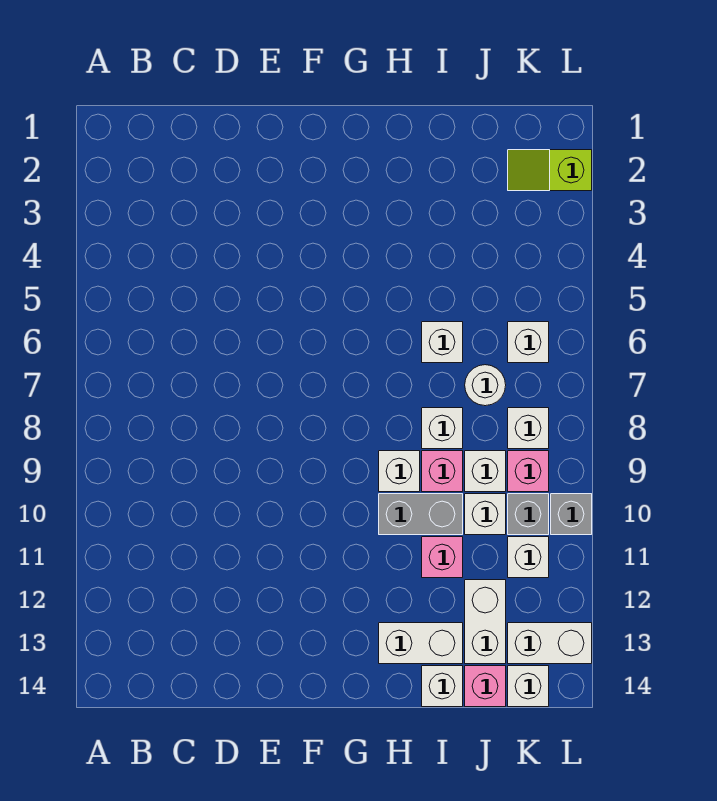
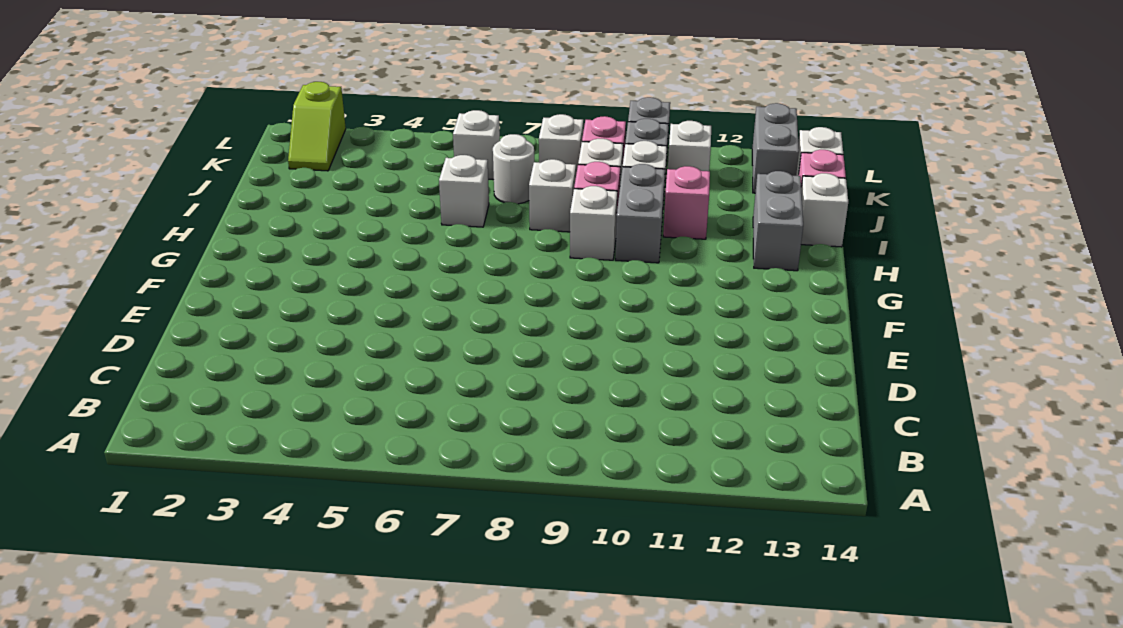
white brick H13:I13 level 1 -> grey brick H13:I13 level 1
white brick J12:J13 level 1 -> none
white brick K13:L13 level 1 -> grey brick K13:L13 level 1

